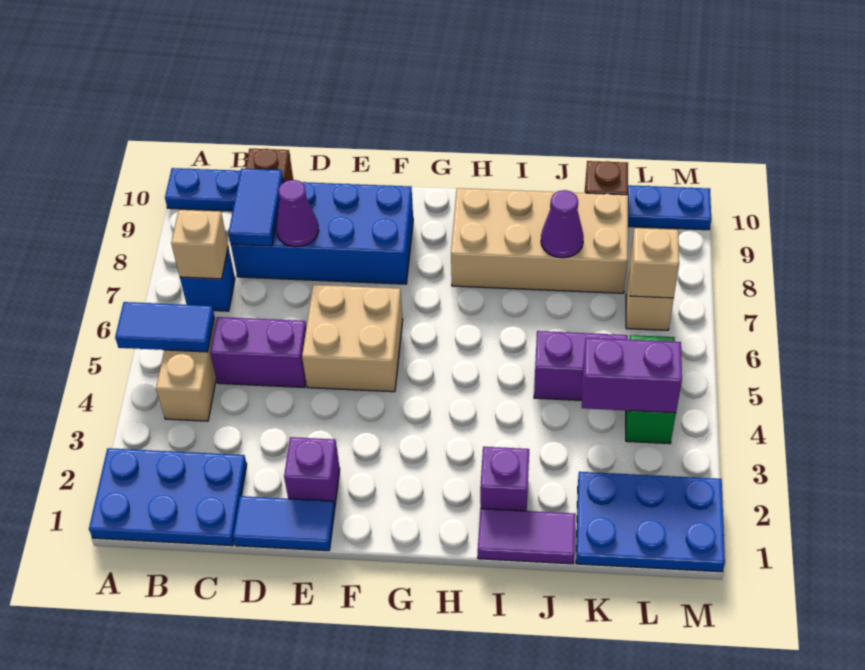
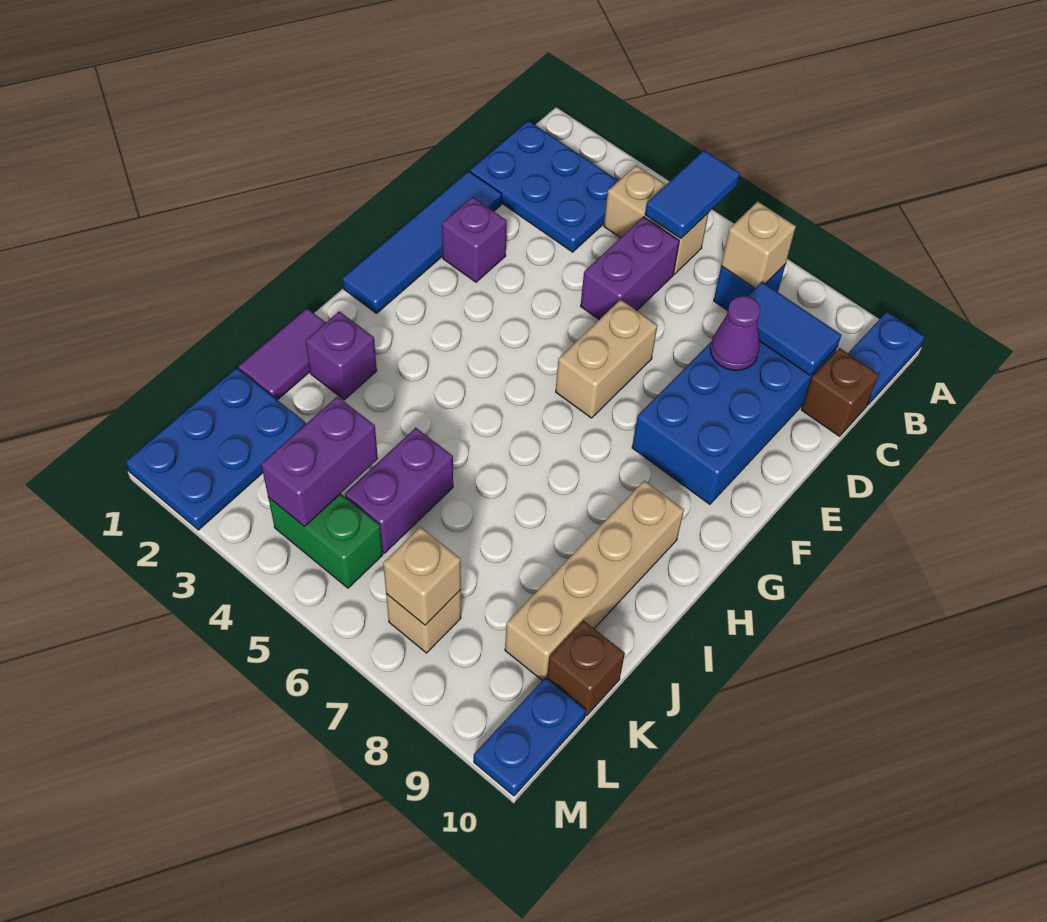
blue plate A1:C2 level 1 -> blue plate B1:C3 level 1
blue tile D1:E1 level 1 -> blue tile D1:G1 level 1
tan brick E5:F6 level 1 -> tan brick E6:F6 level 1
tan brick H8:K9 level 1 -> tan brick H9:K9 level 1
purple cone J8 level 2 -> none

